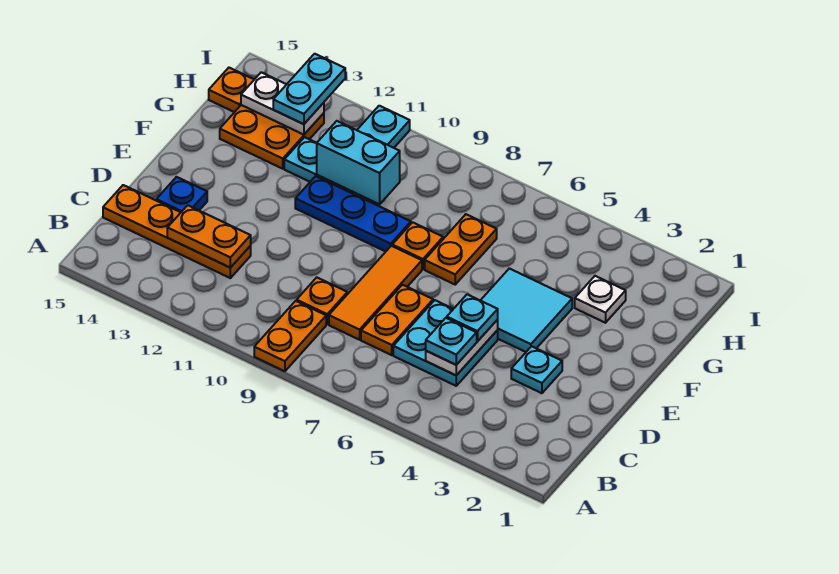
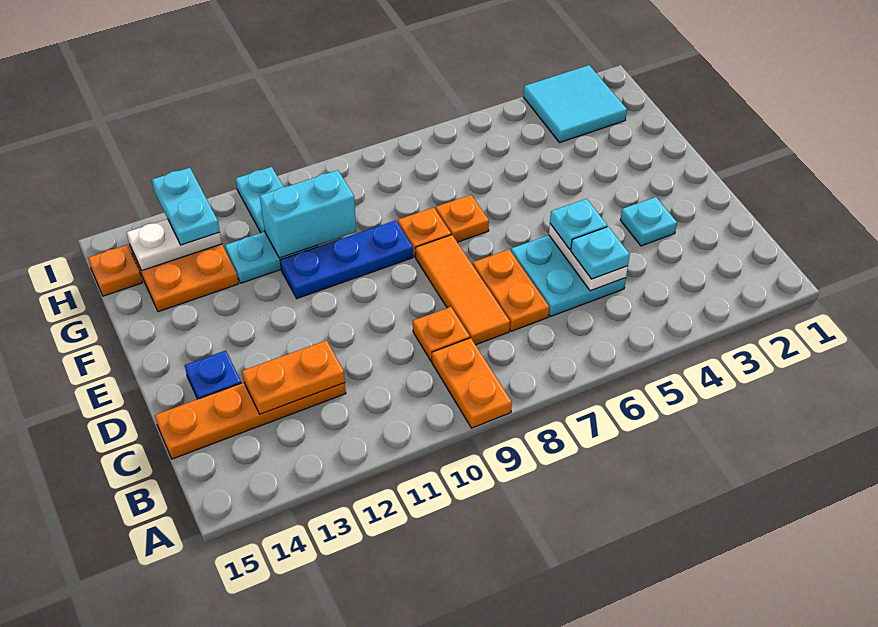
cyan tile E4:F5 level 1 -> cyan tile H2:I3 level 1
orange plate F7:G7 level 1 -> orange plate F7 level 1
white plate G3 level 1 -> none

